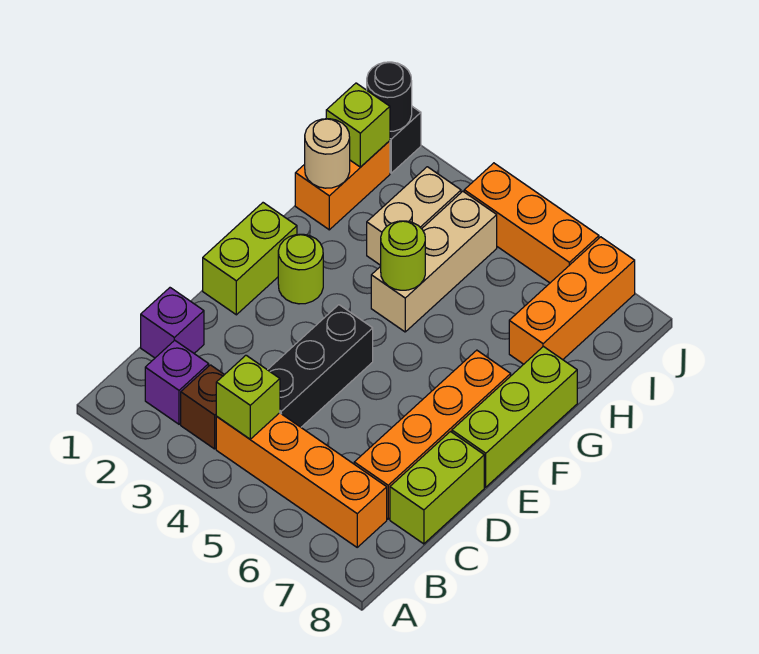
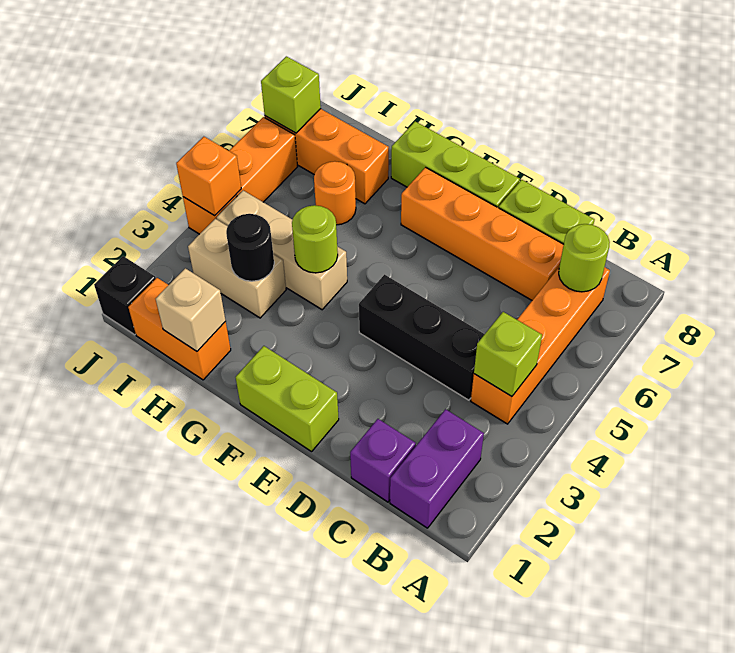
purple brick B2 level 1 -> purple brick B1:B2 level 1
brown brick B3 level 1 -> none
lime round brick F2 level 1 -> lime round brick B7 level 2
tan round brick H1 level 2 -> tan brick H1 level 2
none -> orange round brick H6 level 1
lime brick I1 level 2 -> lime brick J7 level 2
black round brick J1 level 2 -> black round brick H3 level 2
none -> orange brick J4 level 2

